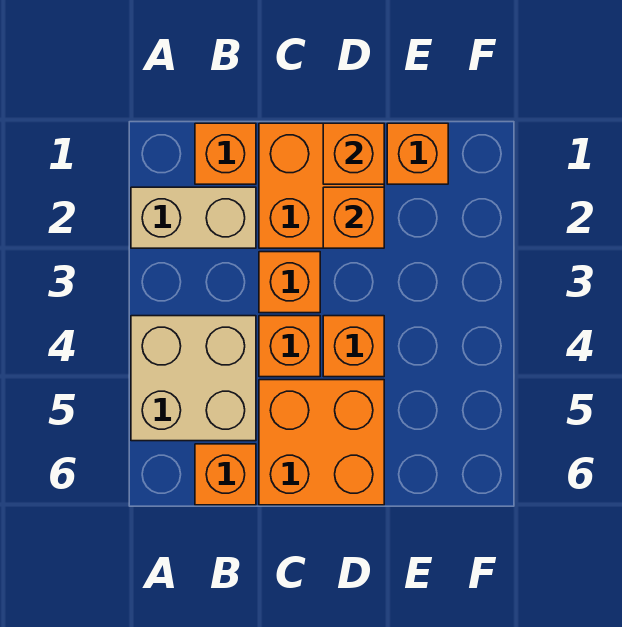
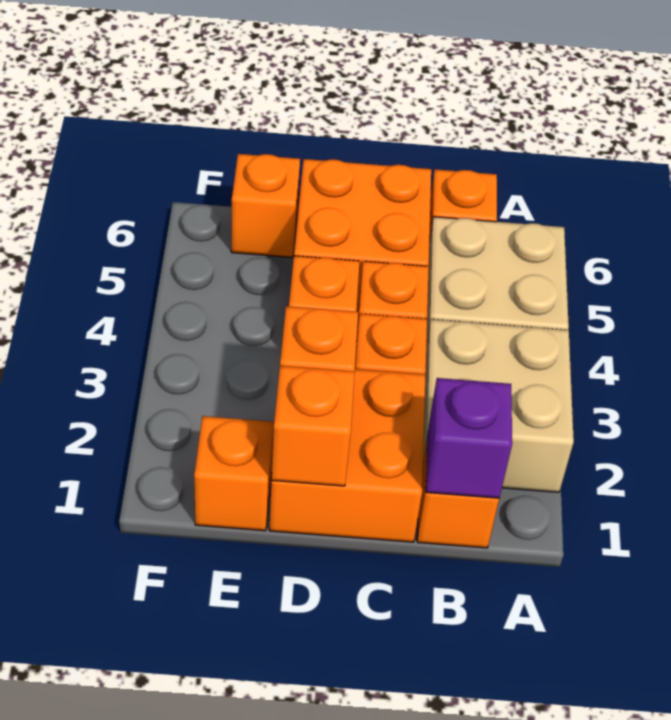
tan brick A2:B2 level 1 -> tan brick A2:B3 level 1
none -> purple brick B1 level 2
none -> orange brick E6 level 1

